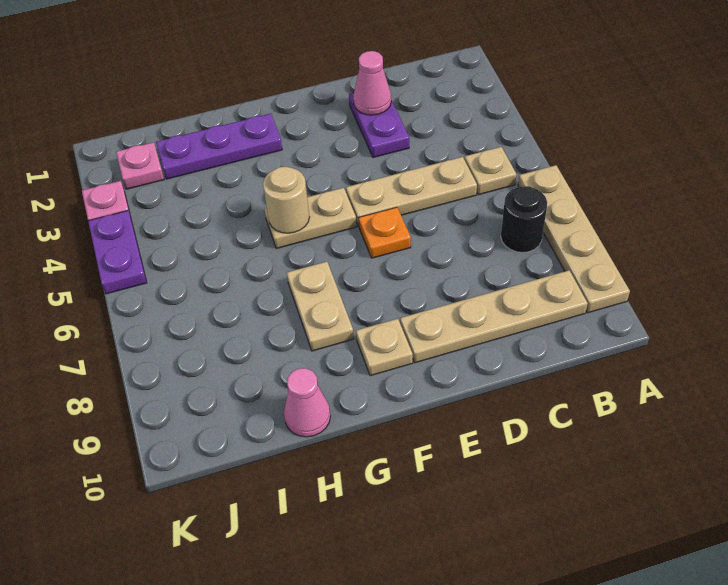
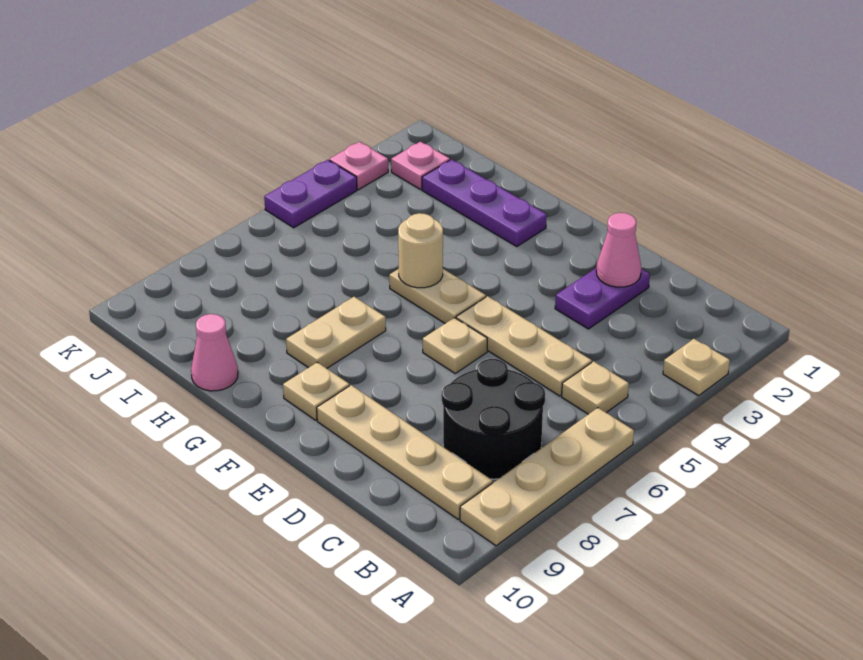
none -> tan plate A3 level 1
black round brick B7 level 1 -> black round brick B7:C8 level 1
orange plate E6 level 1 -> tan plate E6 level 1

